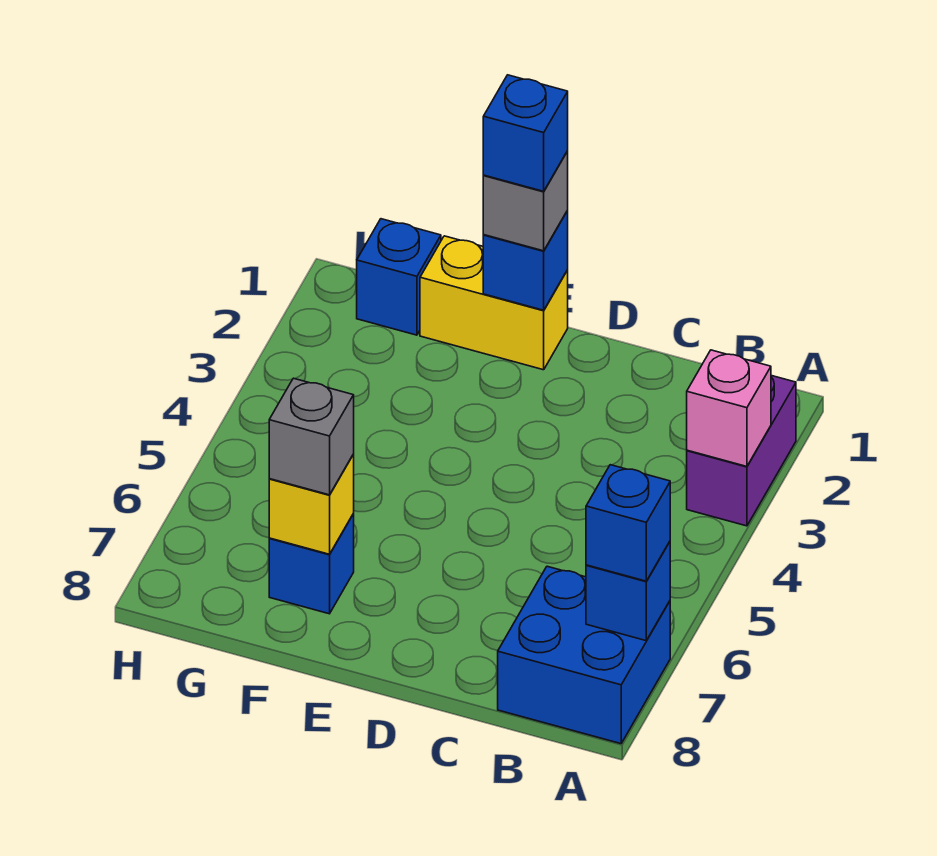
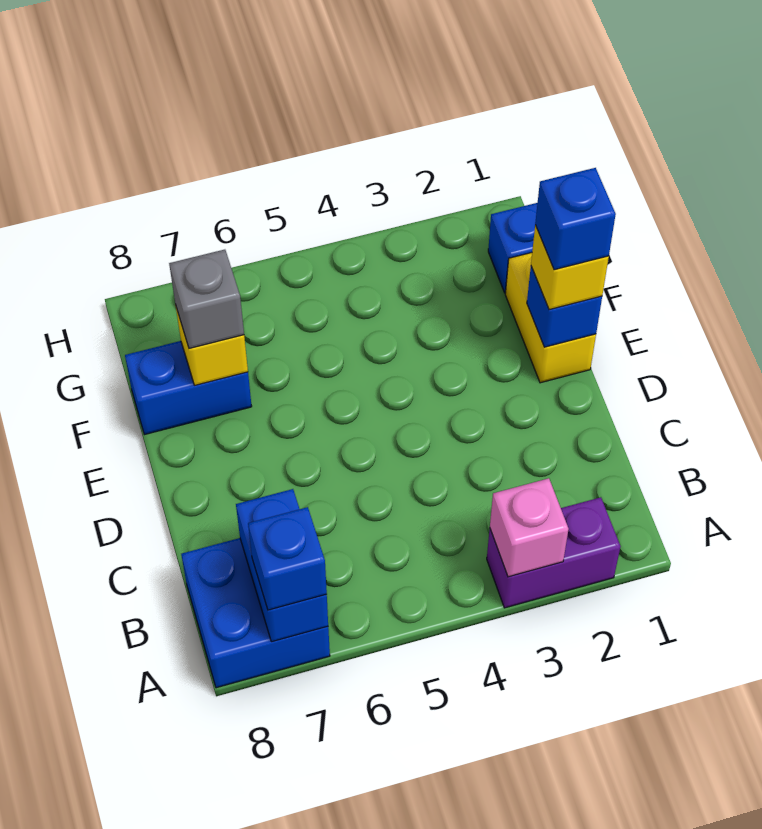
blue brick A7 level 2 -> blue brick A7:B7 level 2
grey brick E1 level 3 -> yellow brick E1 level 3
blue brick F7 level 1 -> blue brick F7:F8 level 1

